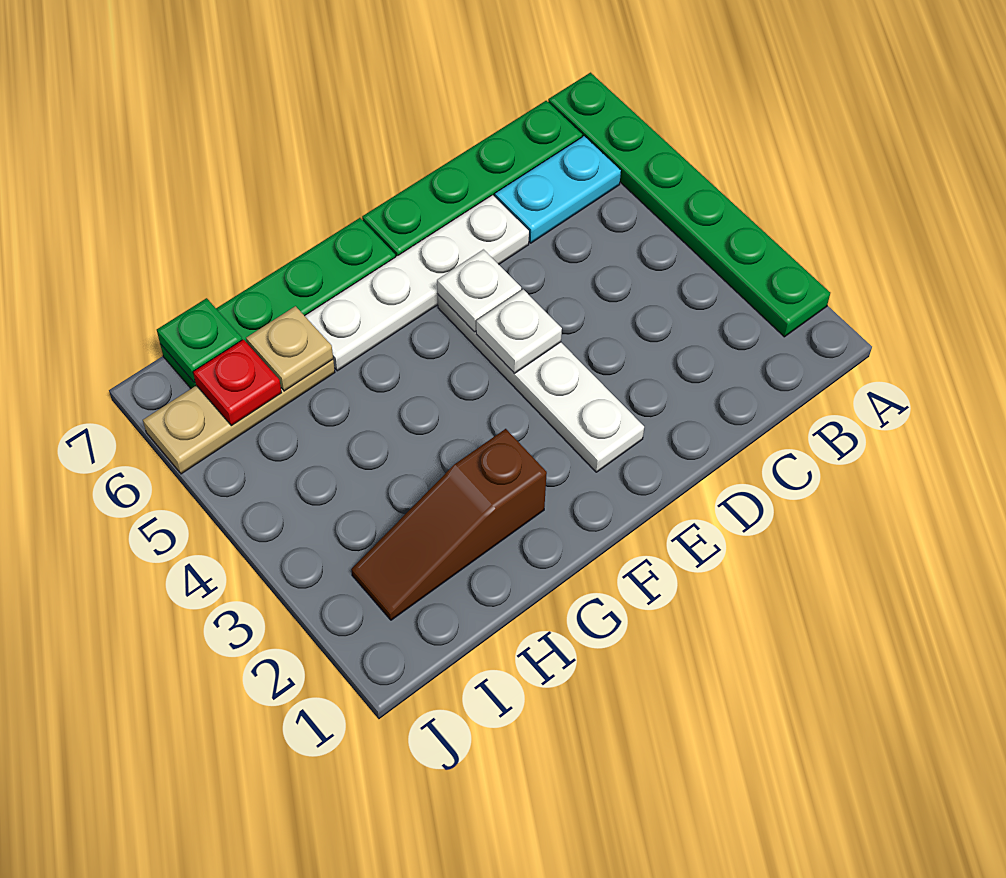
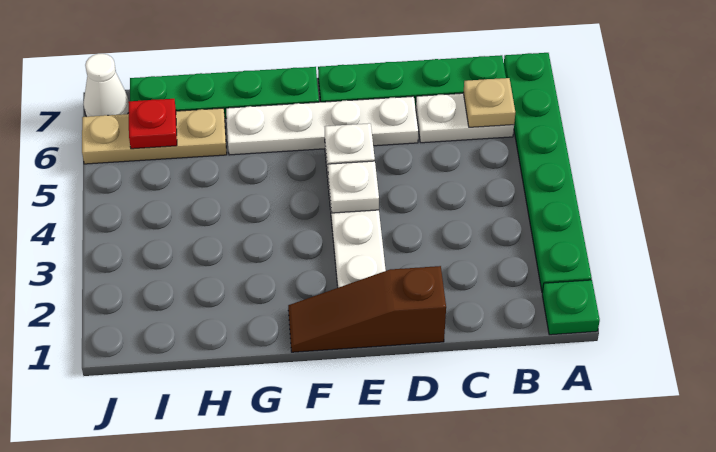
cyan plate B6:C6 level 1 -> white plate B6:C6 level 1
brown slope G2:I2 level 1 top G -> brown slope D1:F1 level 1 top D
tan plate H6 level 2 -> tan plate B6 level 2
green plate I7 level 2 -> green plate A1 level 1
none -> white cone J7 level 1

